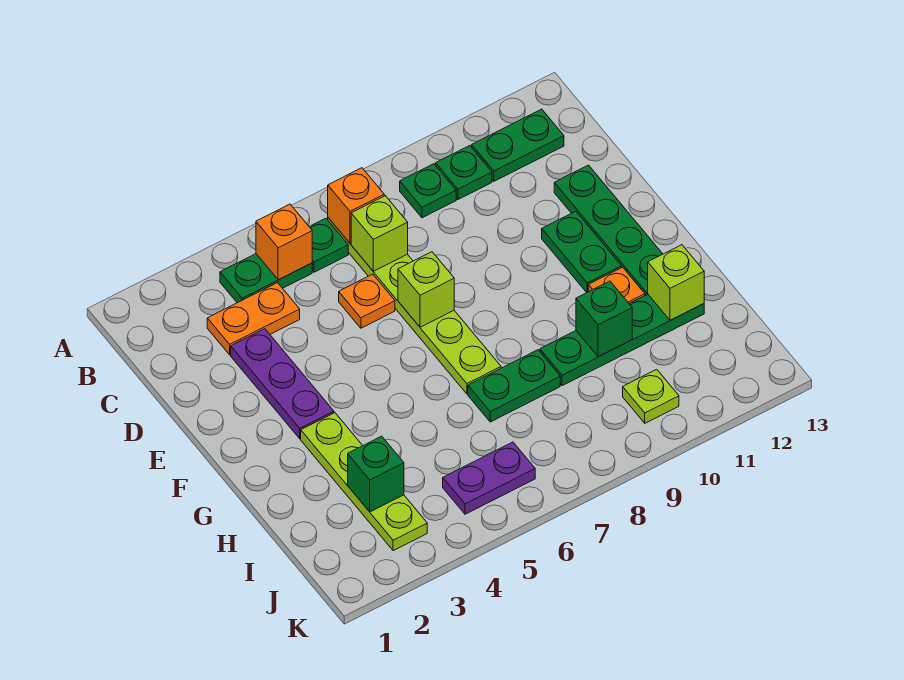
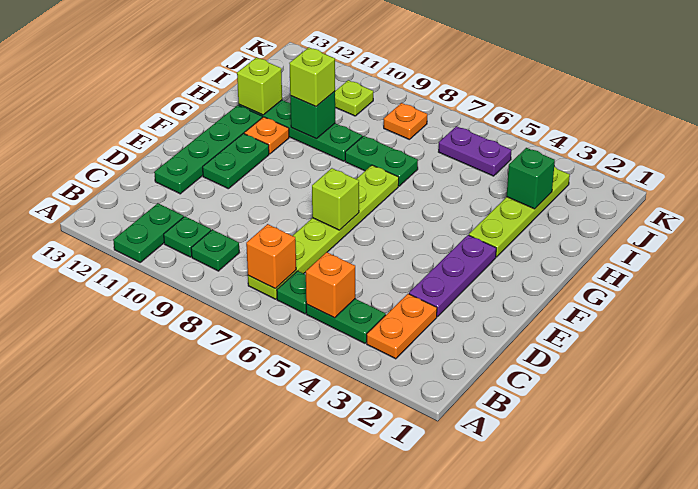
green plate B11:B12 level 1 -> green plate A11:B11 level 1
orange plate C3:C4 level 1 -> orange plate B3:C3 level 1
lime brick C7 level 2 -> lime brick H10 level 3
orange plate D6 level 1 -> orange plate J8 level 1

